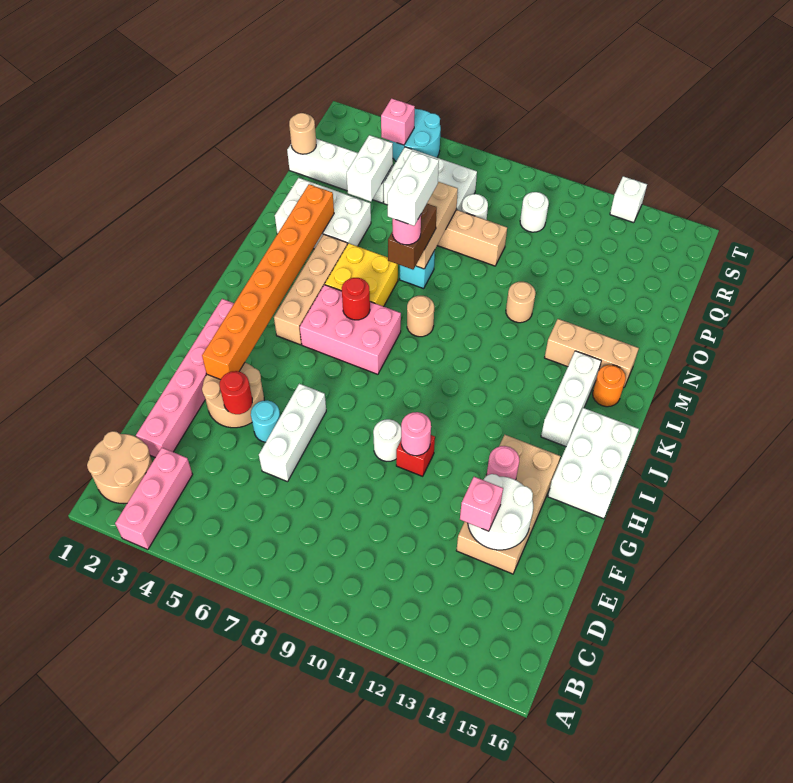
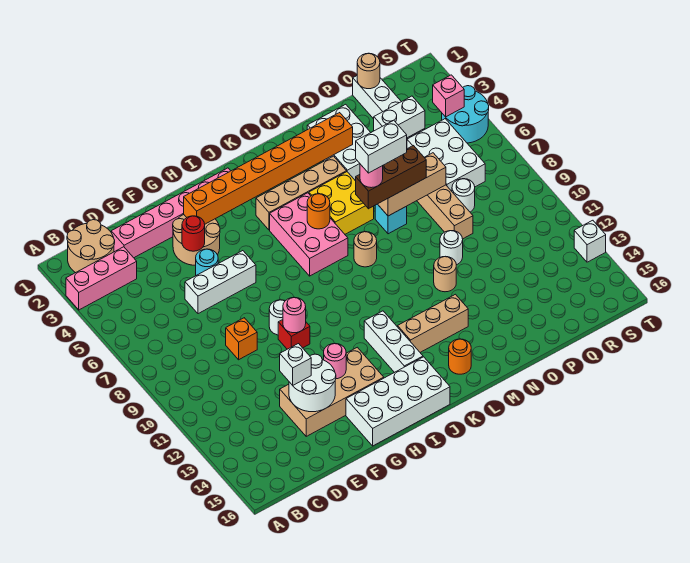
none -> orange brick E9 level 1
pink brick E13 level 3 -> white brick E13 level 3
white brick H15:J16 level 1 -> white brick G15:J16 level 1
white brick J14:L14 level 1 -> white brick J12:J14 level 1
red round brick K6 level 2 -> orange round brick K6 level 2
brown brick M7:N7 level 3 -> brown brick M7:O7 level 3
tan brick M13:M15 level 1 -> tan brick K13:M13 level 1
white round brick R10 level 1 -> white round brick O10 level 1

